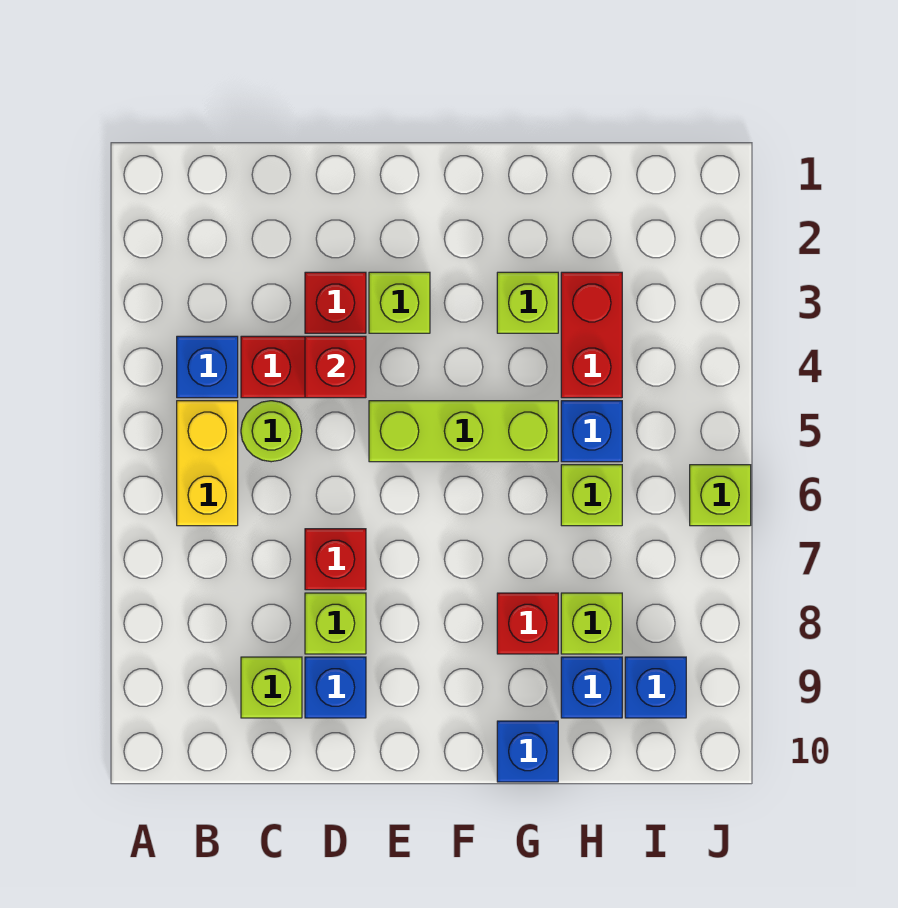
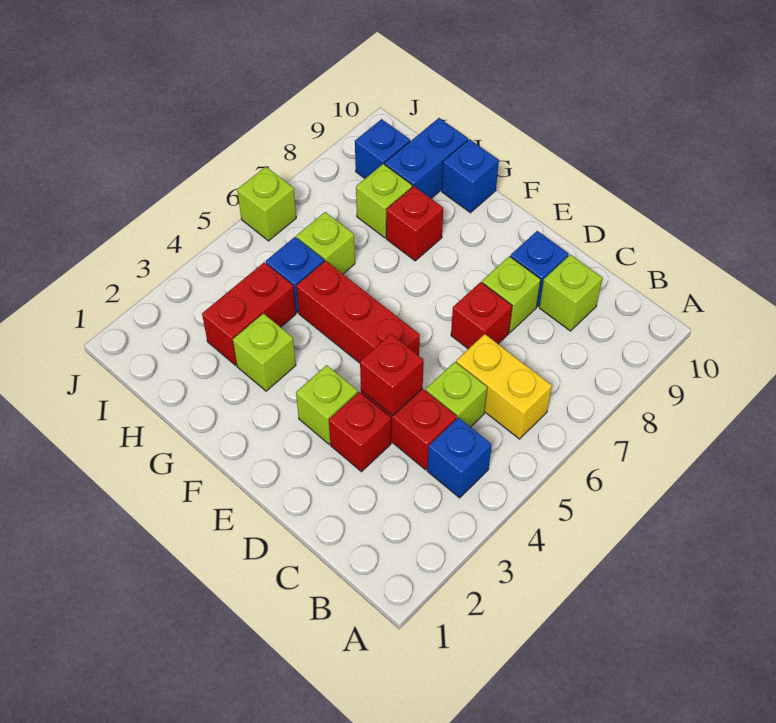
yellow brick B5:B6 level 1 -> yellow brick B6:C6 level 1
lime round brick C5 level 1 -> lime brick C5 level 1
lime brick E5:G5 level 1 -> red brick E5:G5 level 1
blue brick H9 level 1 -> blue brick H9:H10 level 1

